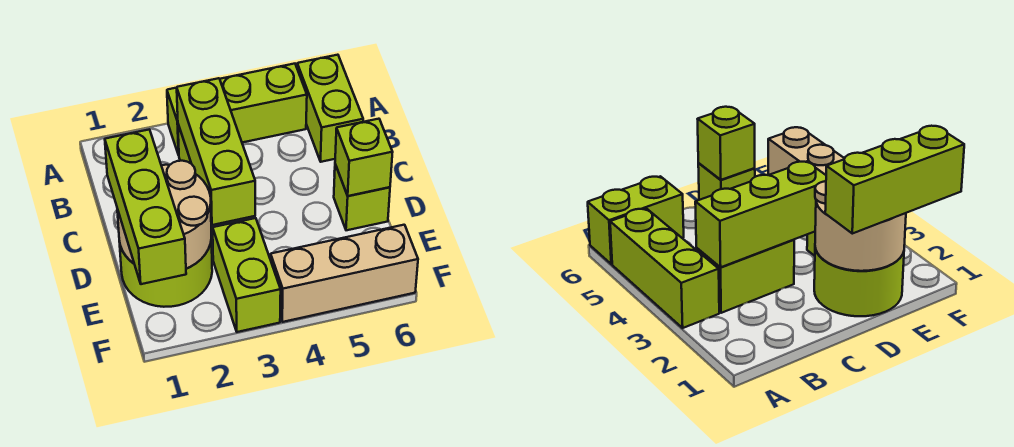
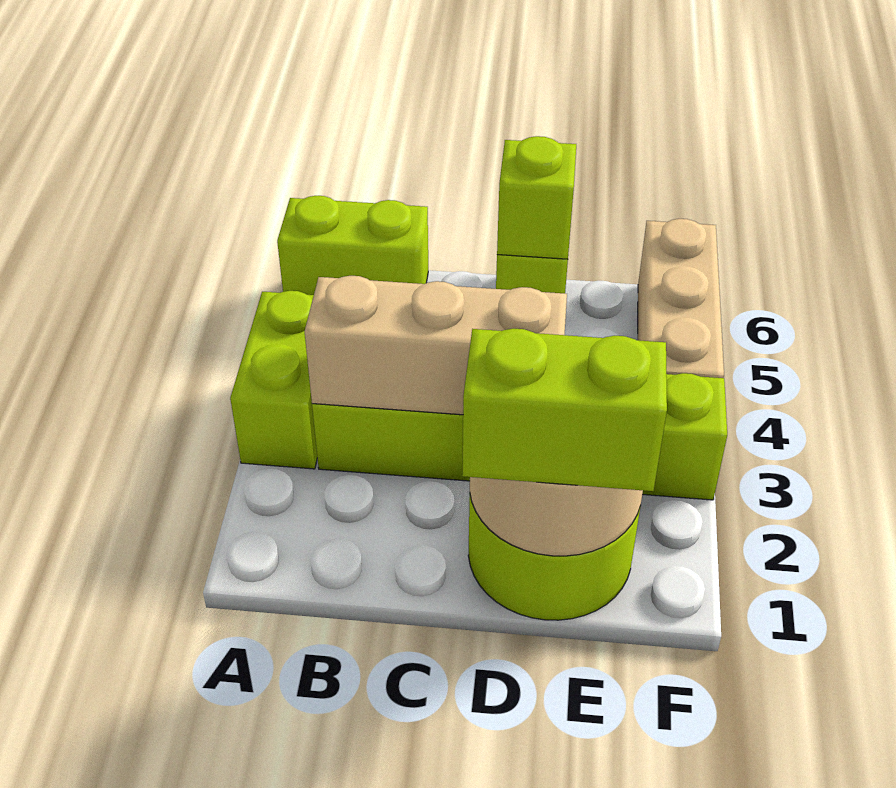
lime brick A3:A5 level 1 -> lime brick A3:A4 level 1
lime brick B3:D3 level 2 -> tan brick B3:D3 level 2
lime brick D1:F1 level 3 -> lime brick D1:E1 level 3

